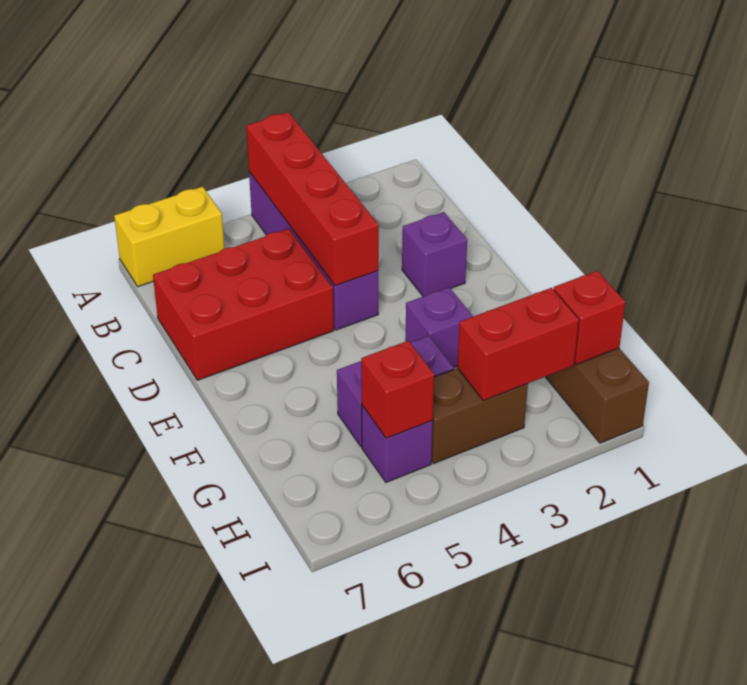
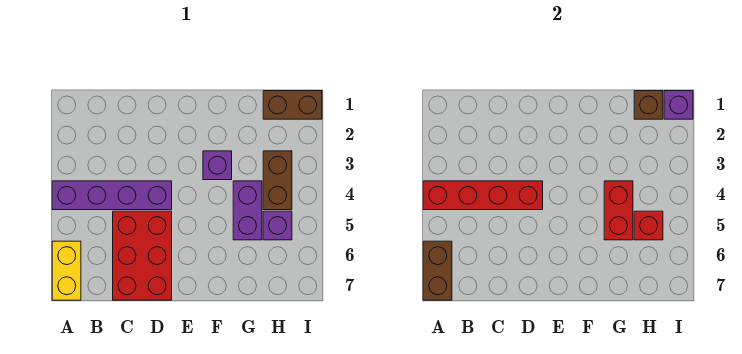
none -> brown brick A6:A7 level 2
purple brick D2 level 1 -> purple brick I1 level 2
red brick H1 level 2 -> brown brick H1 level 2
red brick H2:H3 level 2 -> red brick G4:G5 level 2

